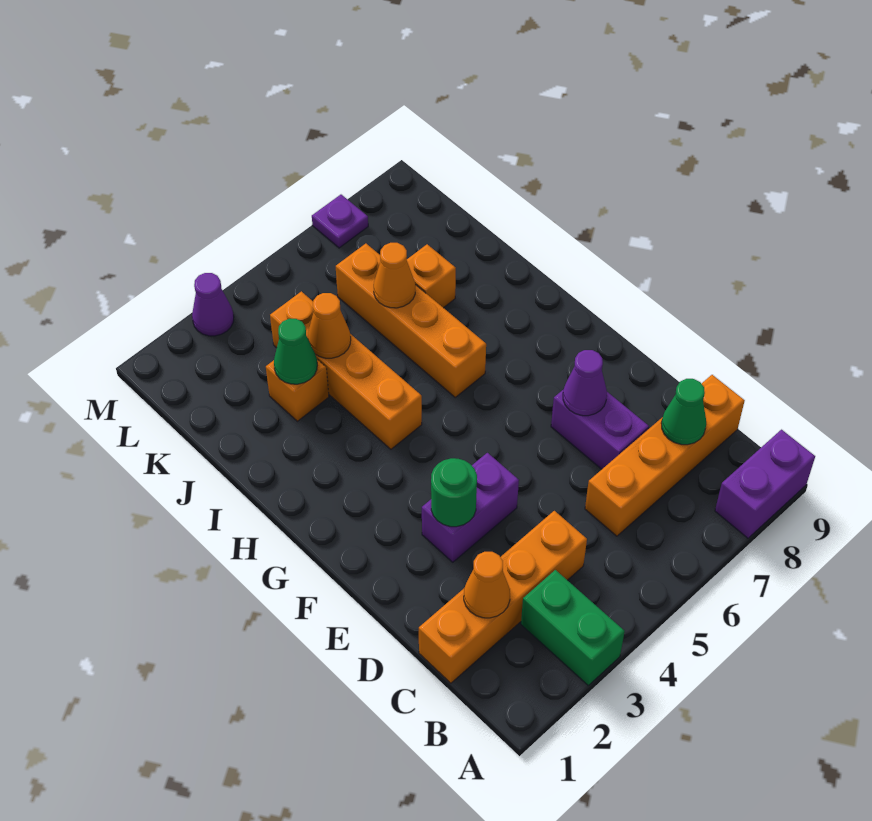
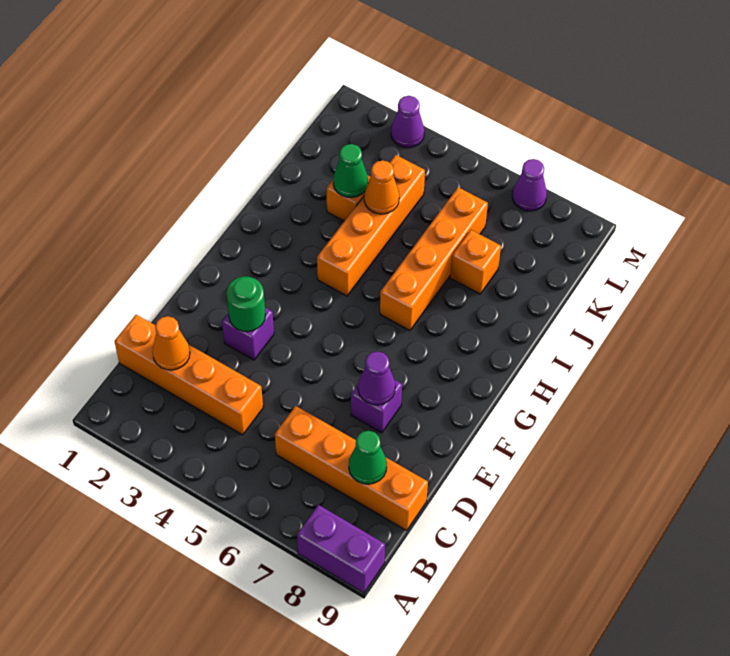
green brick A3:B3 level 1 -> none
purple brick D7:E7 level 1 -> purple brick E7 level 1
purple brick E3:E4 level 1 -> purple brick E3 level 1
orange cone J6 level 2 -> none
purple plate M7 level 1 -> purple cone M7 level 1

